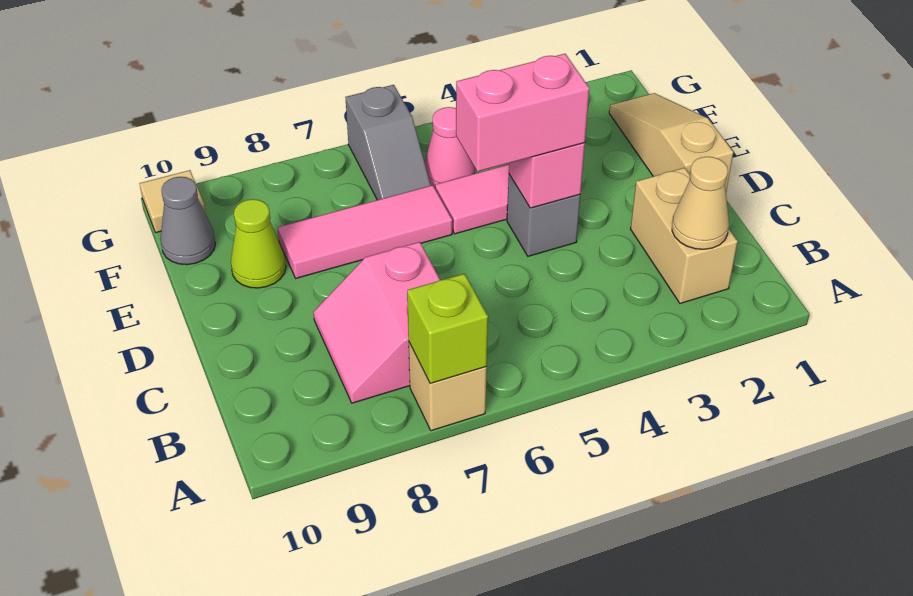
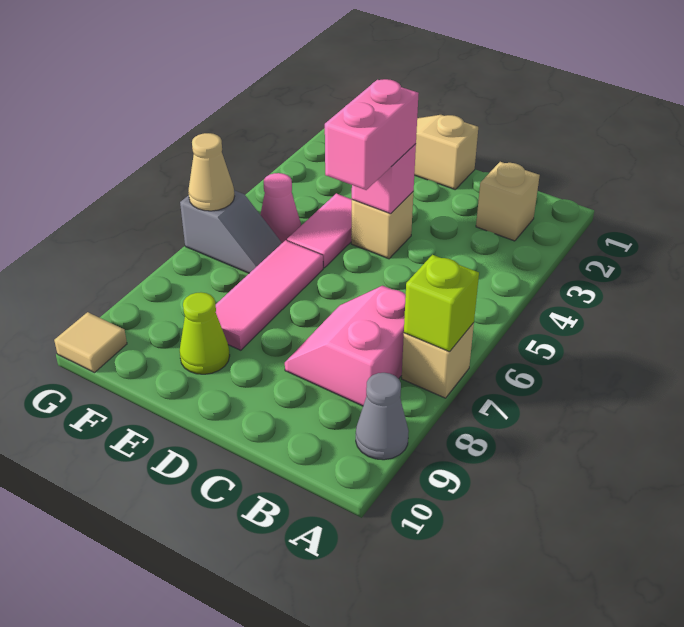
tan brick B2:C2 level 1 -> tan brick B2 level 1
tan cone B2 level 2 -> tan cone G6 level 2
pink slope B7:C8 level 1 top 7 -> pink slope B7:C8 level 1 top B
grey brick D4 level 1 -> tan brick D4 level 1
grey cone F10 level 1 -> grey cone A9 level 1

